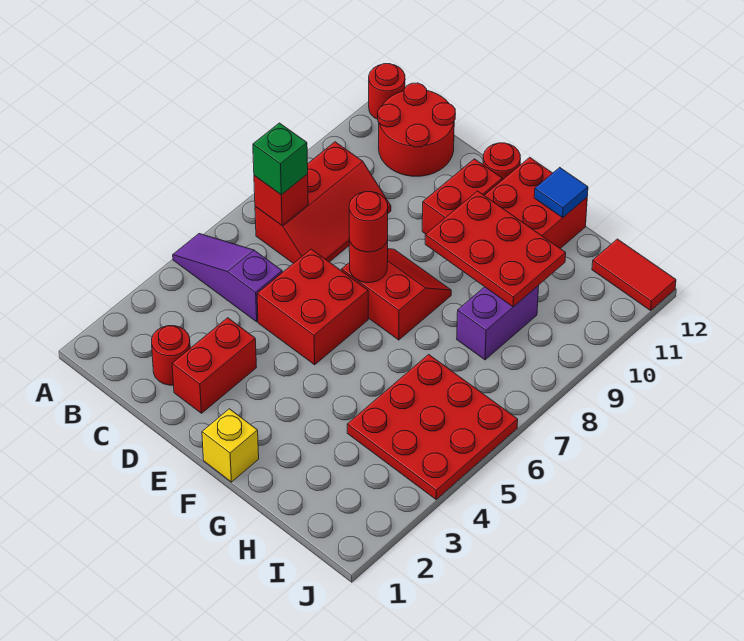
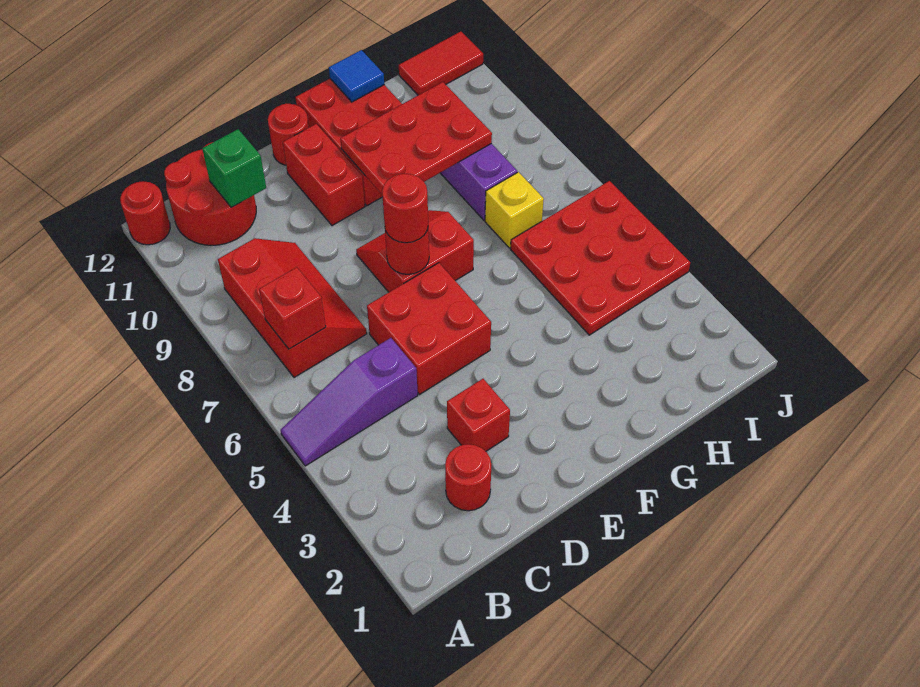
green brick B7 level 3 -> green brick C11 level 2
red brick D2:D3 level 1 -> red brick D3 level 1
yellow brick F1 level 1 -> yellow brick H7 level 1

